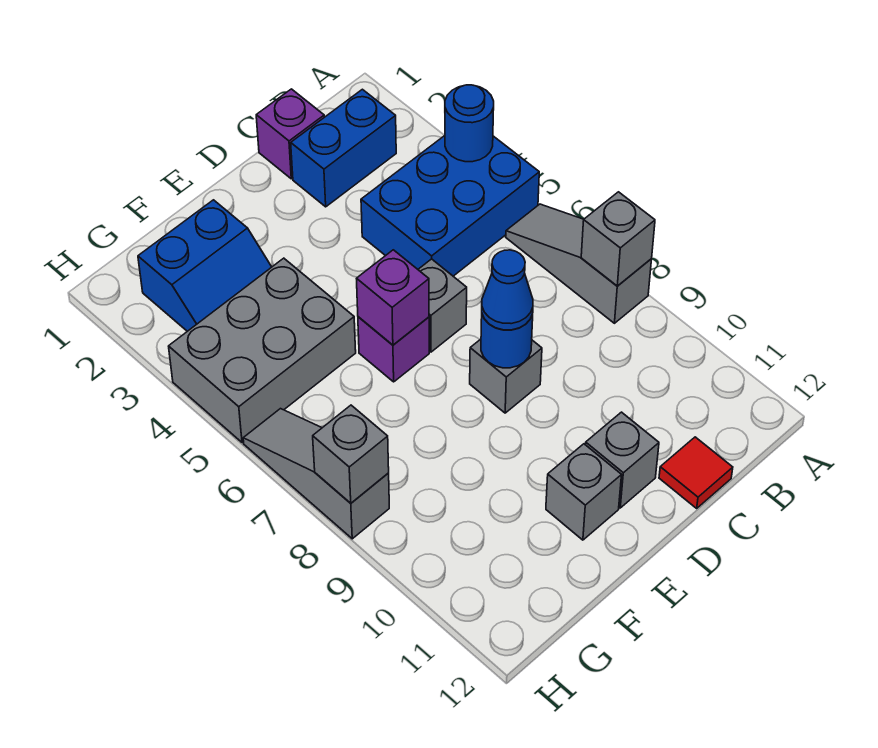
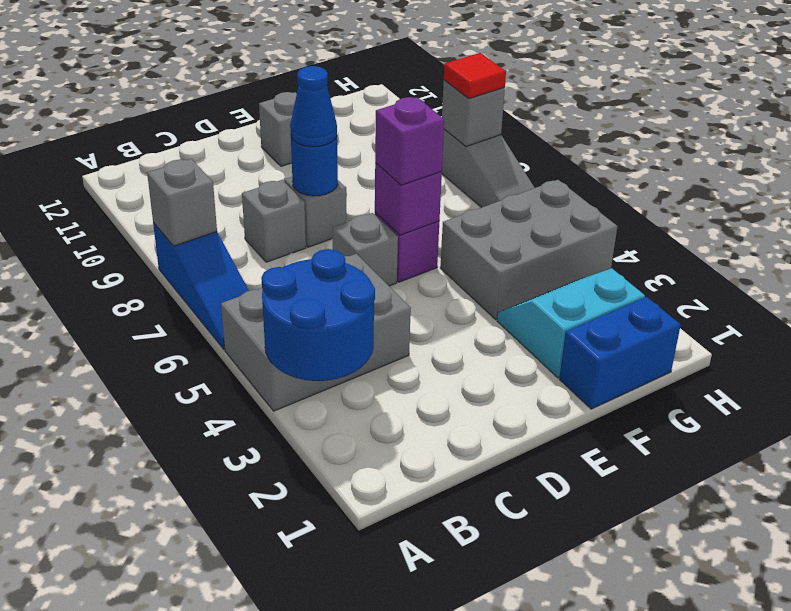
blue brick A4:C5 level 1 -> grey brick A4:C5 level 1
blue round brick A4 level 2 -> blue round brick A3:B4 level 2
grey slope A6:A8 level 1 top 8 -> blue slope A6:A8 level 1 top 8
blue brick B2:C2 level 1 -> blue brick F1:G1 level 1
purple brick C1 level 1 -> purple brick E6 level 3
red tile C12 level 1 -> red tile H8 level 3
grey brick D11 level 1 -> grey brick C8 level 1
blue slope F2:G3 level 1 top 2 -> cyan slope F2:G3 level 1 top 2

